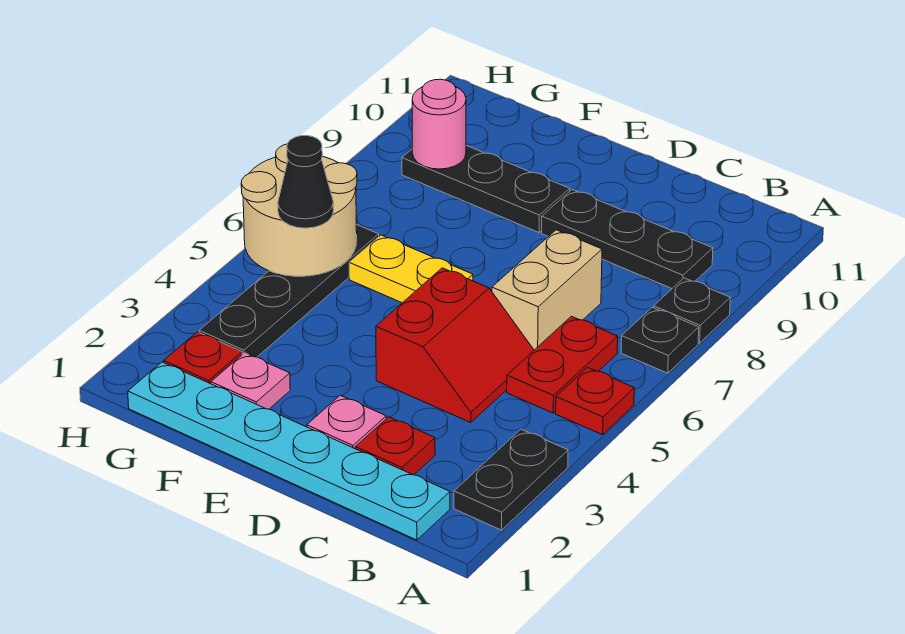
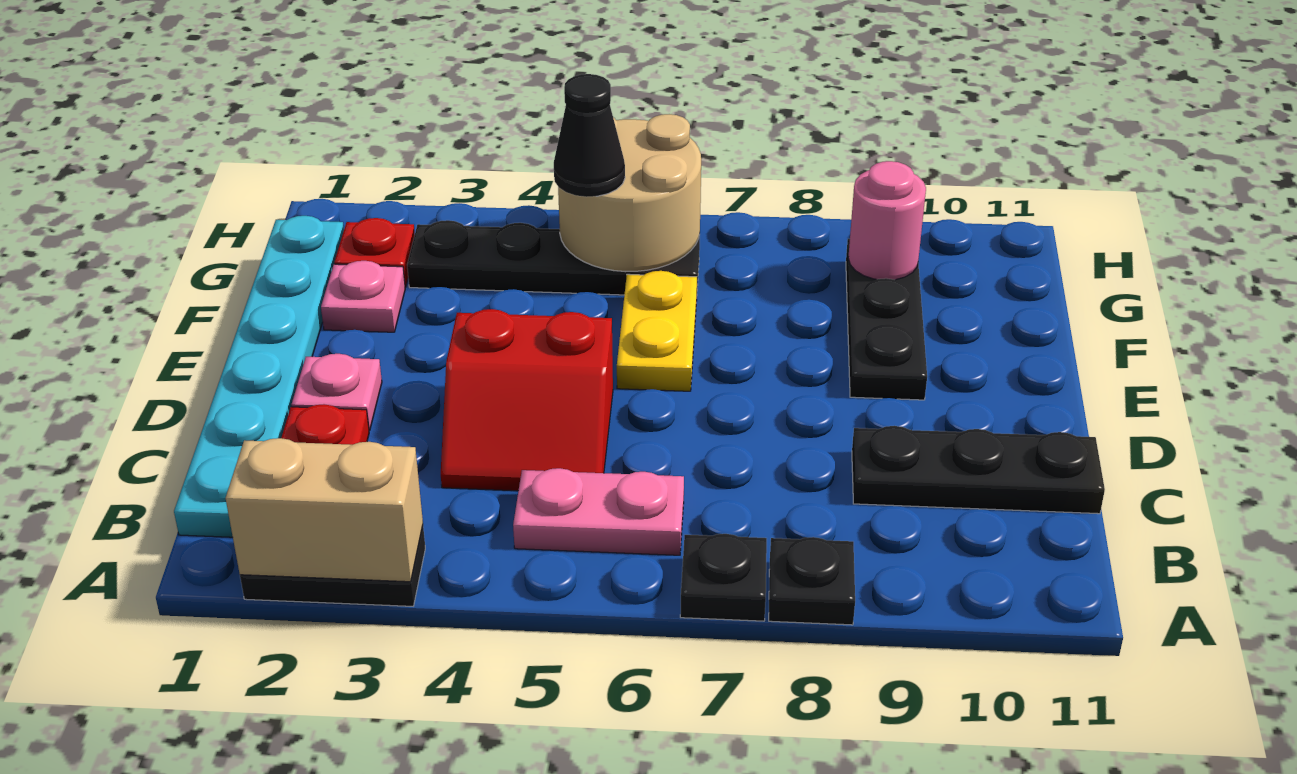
red plate A5 level 1 -> none
red plate B5:B6 level 1 -> pink plate B5:B6 level 1
black plate B9:D9 level 1 -> black plate C9:C11 level 1
tan brick C6:C7 level 1 -> tan brick A2:A3 level 2

